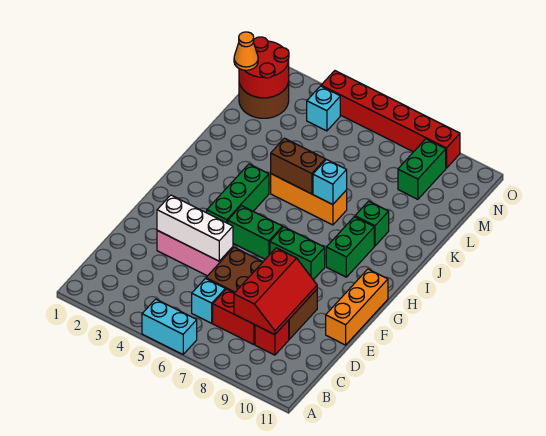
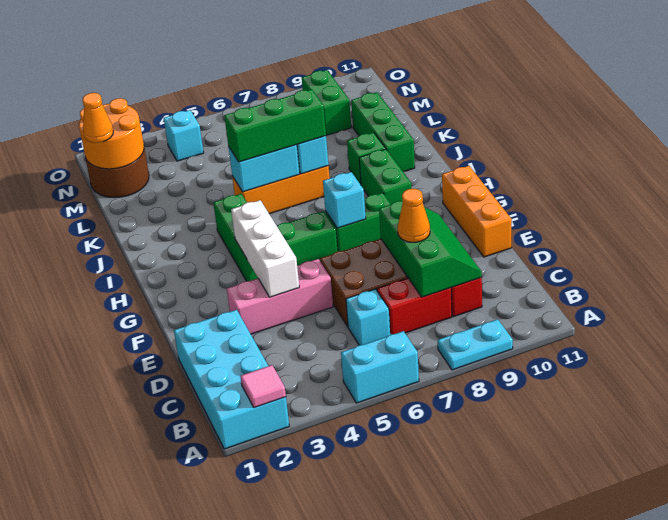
none -> cyan brick A1:D2 level 1
none -> pink tile A2 level 2
none -> cyan plate A8:A9 level 1
red slope C8:E9 level 2 top 8 -> green slope C8:E9 level 2 top 8
none -> orange cone D8 level 3
white brick E3:E5 level 2 -> white brick E4:G4 level 2
none -> cyan brick G7 level 2
brown brick J5:J6 level 2 -> cyan brick J5:J6 level 2
none -> green brick J5:J7 level 3
none -> green brick J10:L10 level 1
red round brick M1:N2 level 2 -> orange round brick M1:N2 level 2
red brick O4:O9 level 1 -> none

